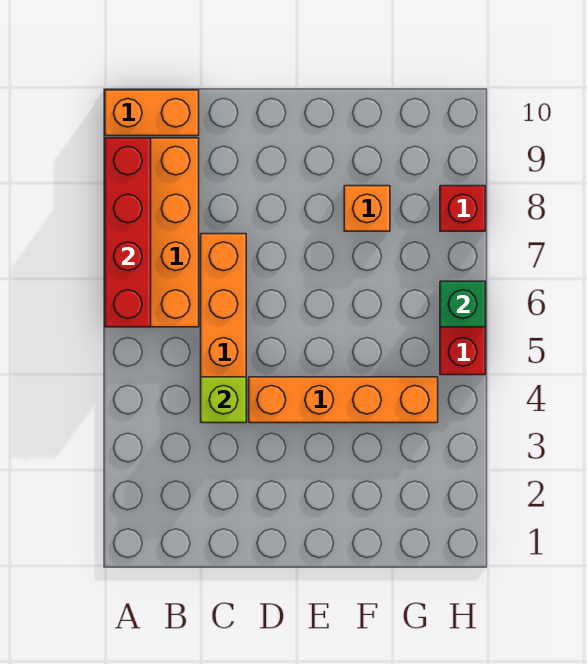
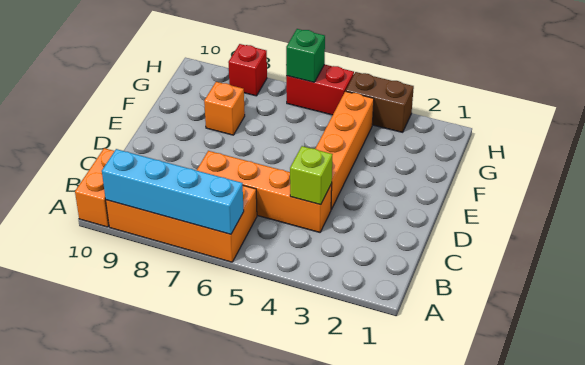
red brick A6:A9 level 2 -> cyan brick A6:A9 level 2
none -> brown brick H3:H4 level 1

